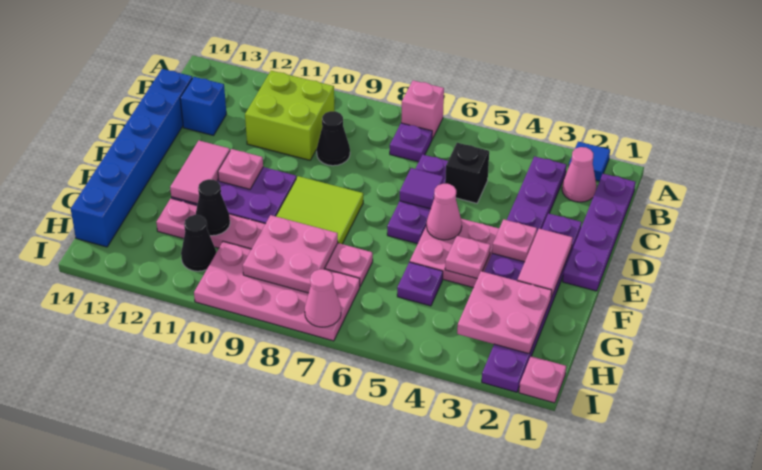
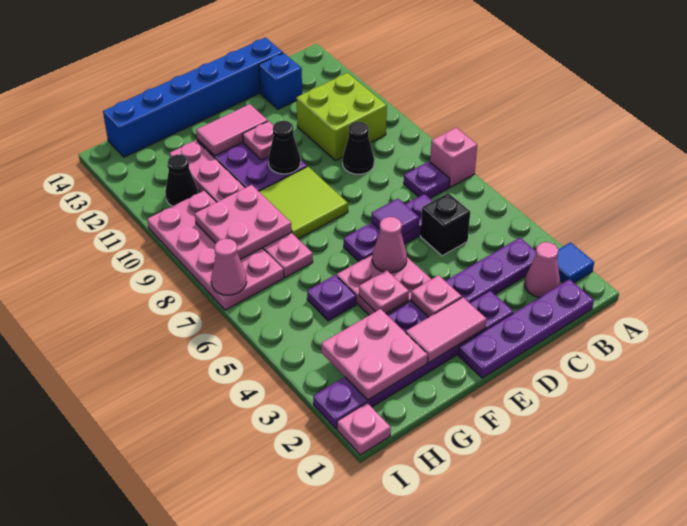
black cone G11 level 2 -> black cone E10 level 2

